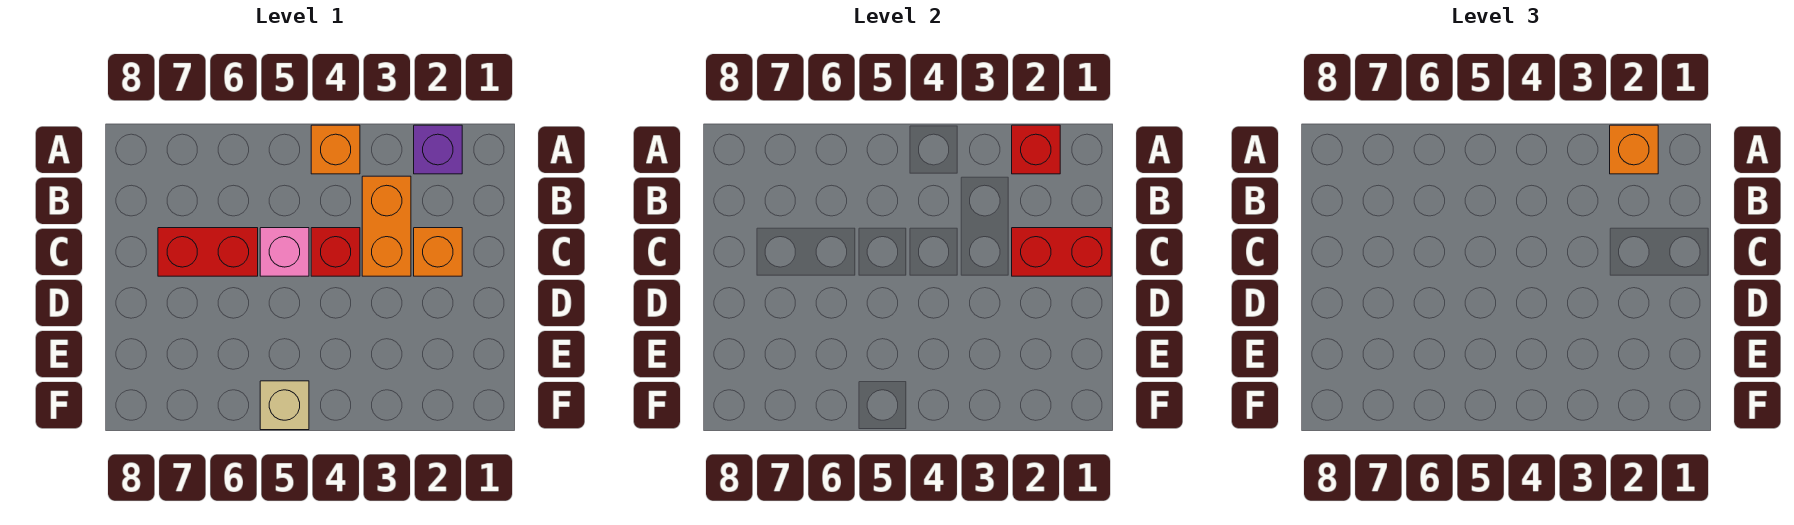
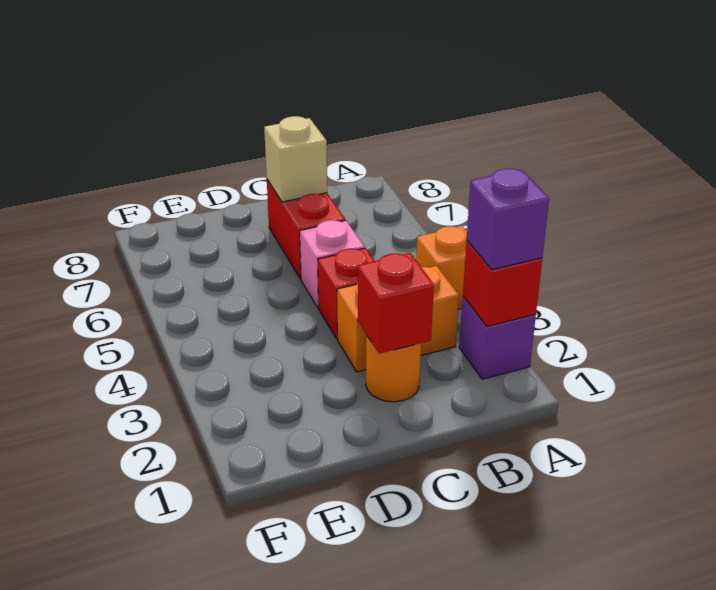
orange brick A2 level 3 -> purple brick A2 level 3
red brick C1:C2 level 2 -> red brick C2 level 2
orange brick C2 level 1 -> orange round brick C2 level 1
tan brick F5 level 1 -> tan brick C7 level 2

